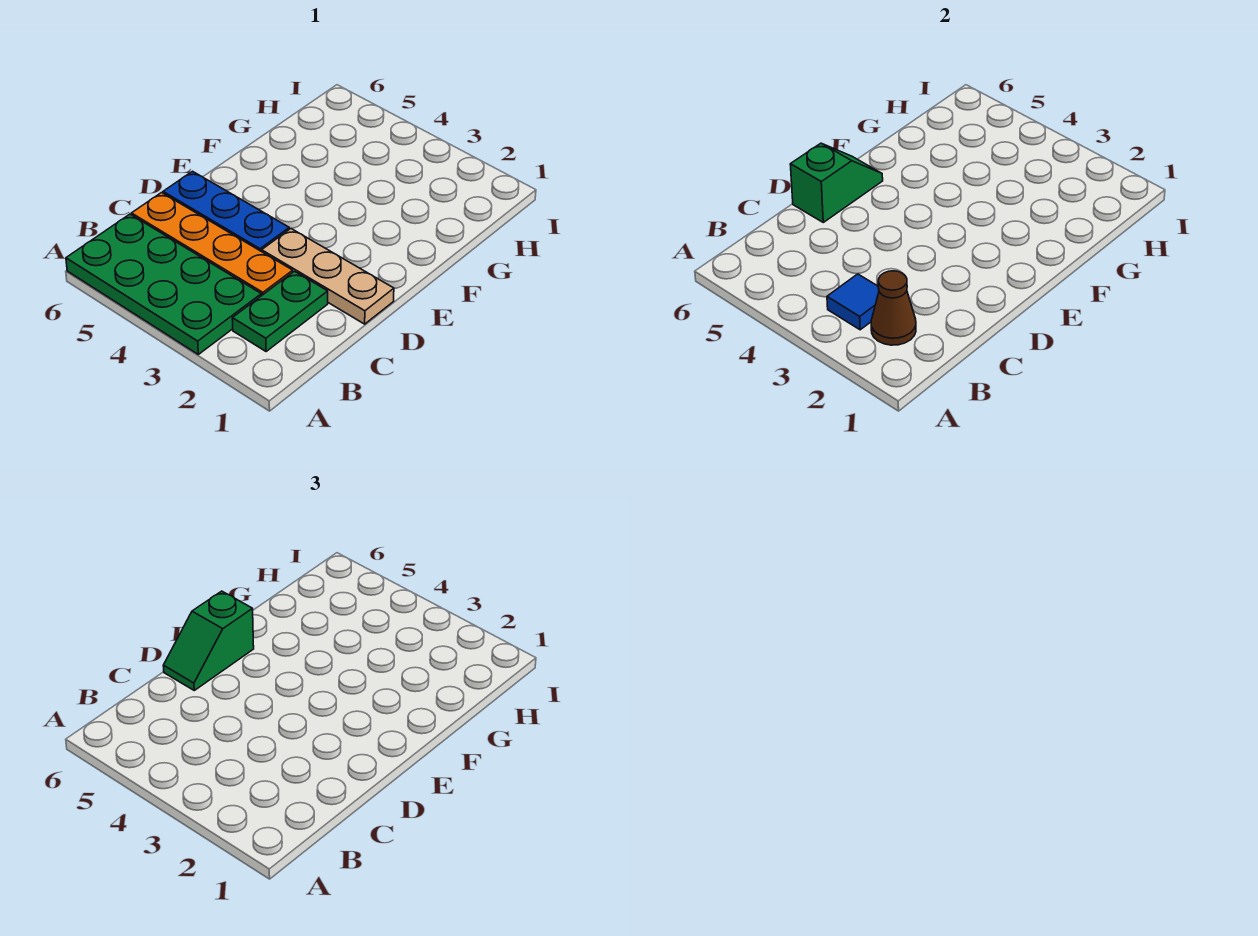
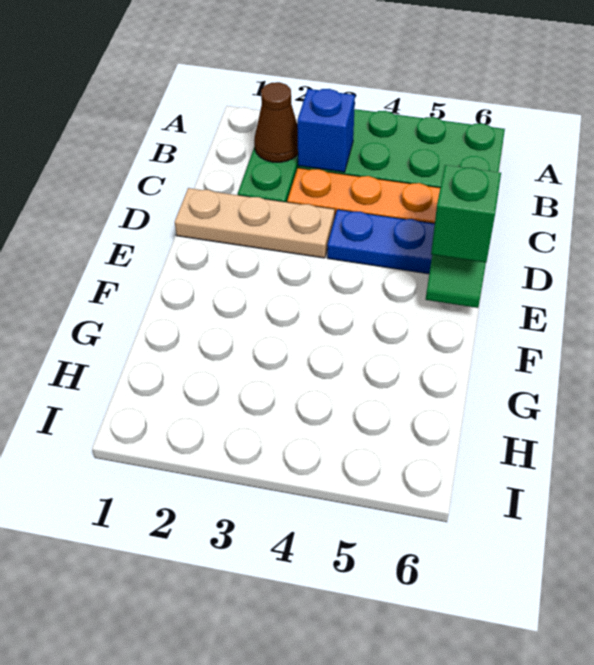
blue tile B3 level 2 -> blue brick B3 level 2

